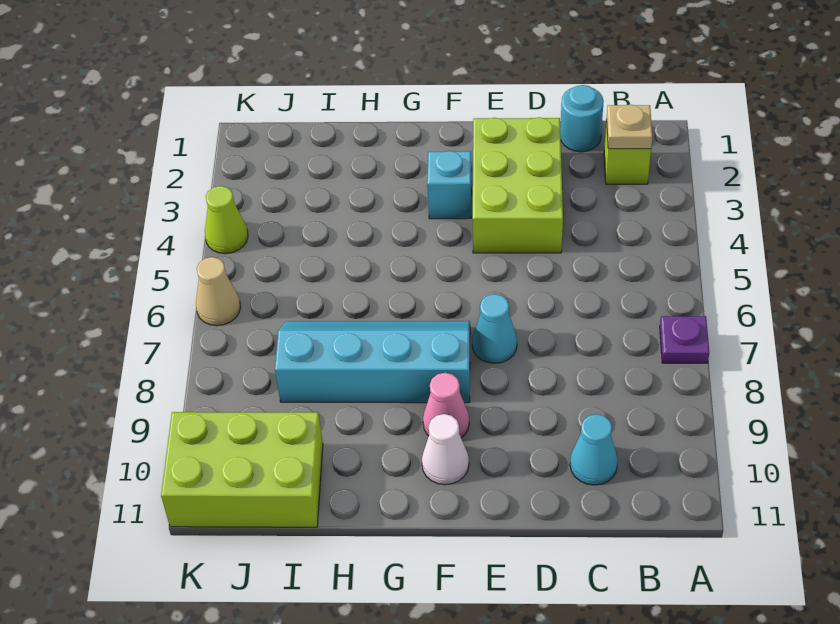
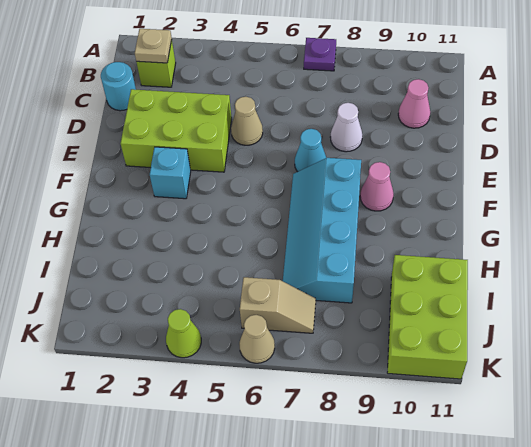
cyan cone C10 level 1 -> pink cone C10 level 1
none -> tan cone D5 level 1
white cone F10 level 1 -> white cone D8 level 1
none -> tan slope J6:J7 level 1 top 6

